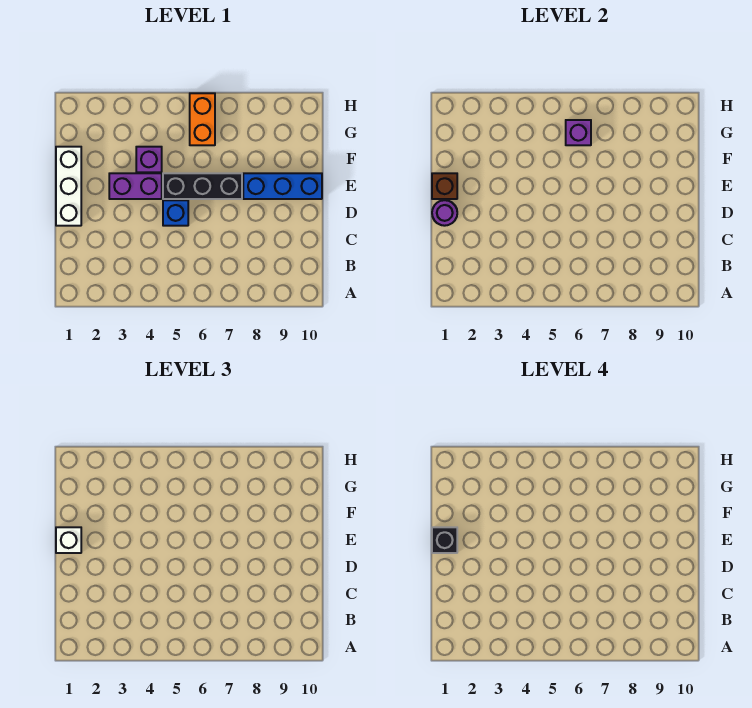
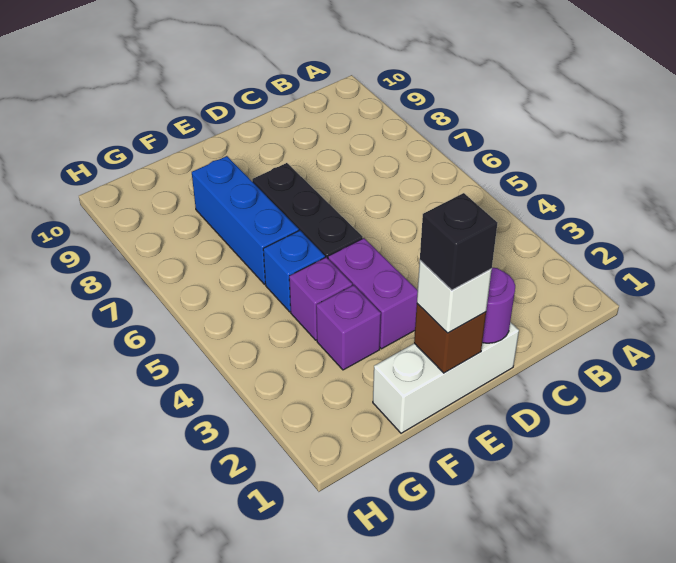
blue brick D5 level 1 -> blue brick F5 level 1
blue brick E8:E10 level 1 -> blue brick F6:F8 level 1
orange brick G6:H6 level 1 -> none
purple brick G6 level 2 -> purple brick F3 level 1

